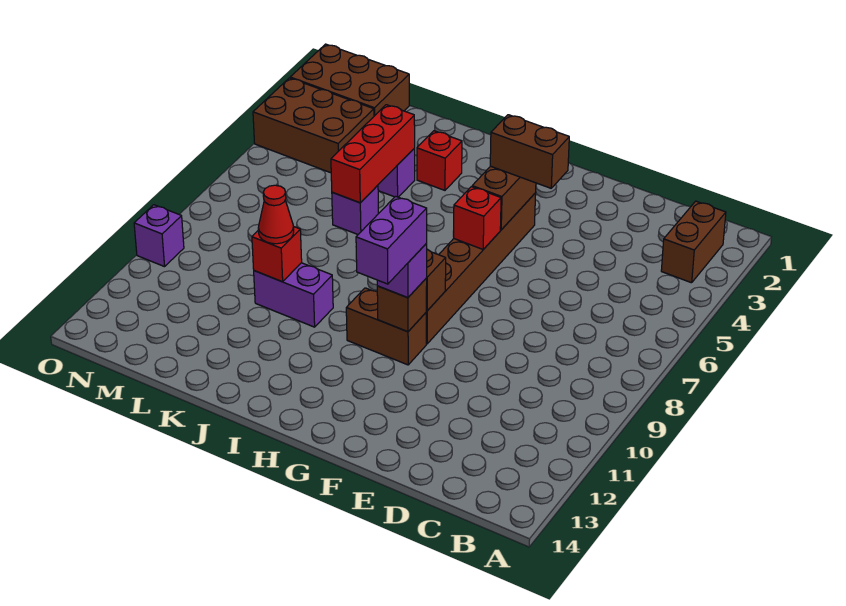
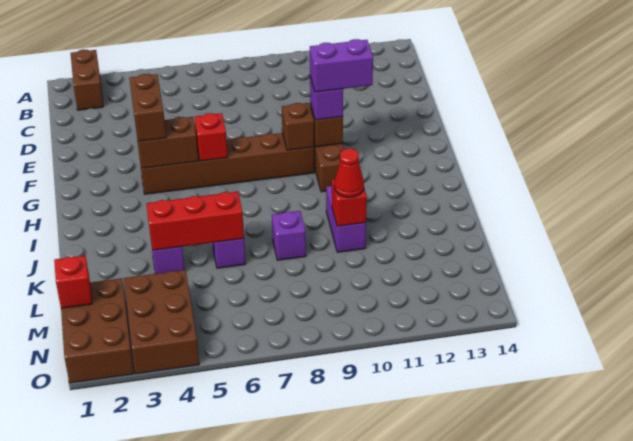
brown brick B2:B3 level 1 -> brown brick A2:B2 level 1
red brick J3 level 1 -> red brick M1 level 2
purple brick O10 level 1 -> purple brick K8 level 1

